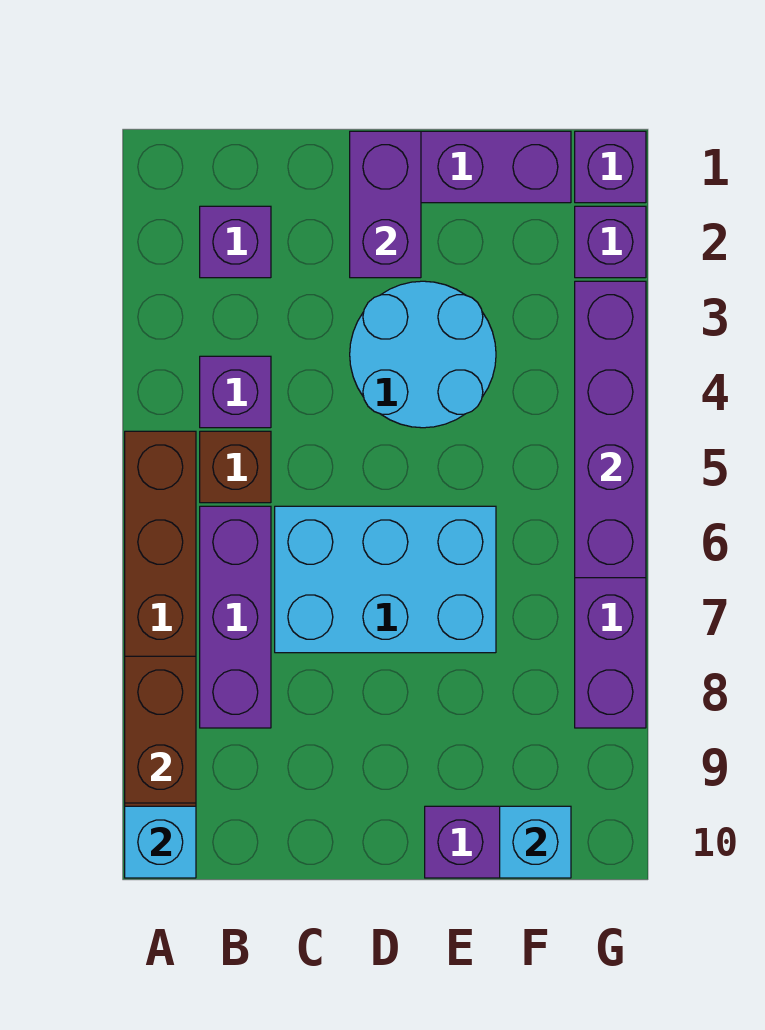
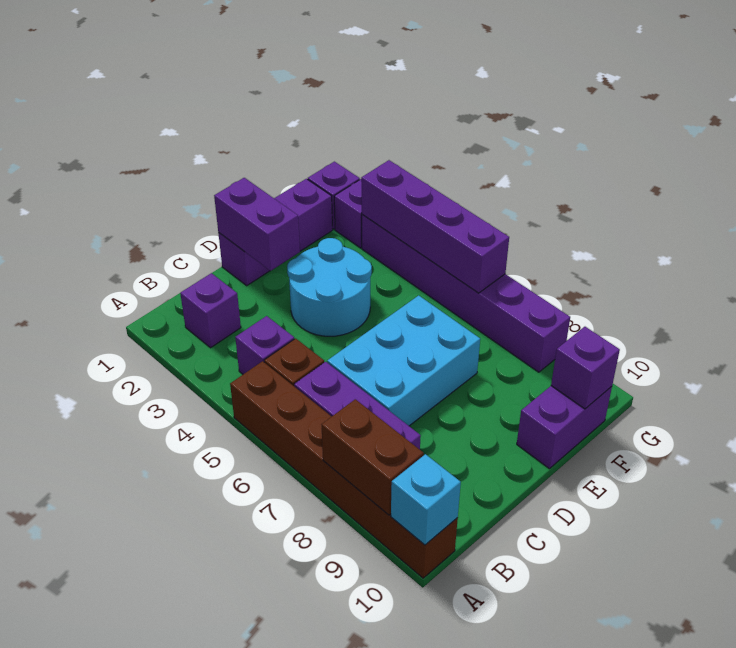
cyan brick F10 level 2 -> purple brick F10 level 2

